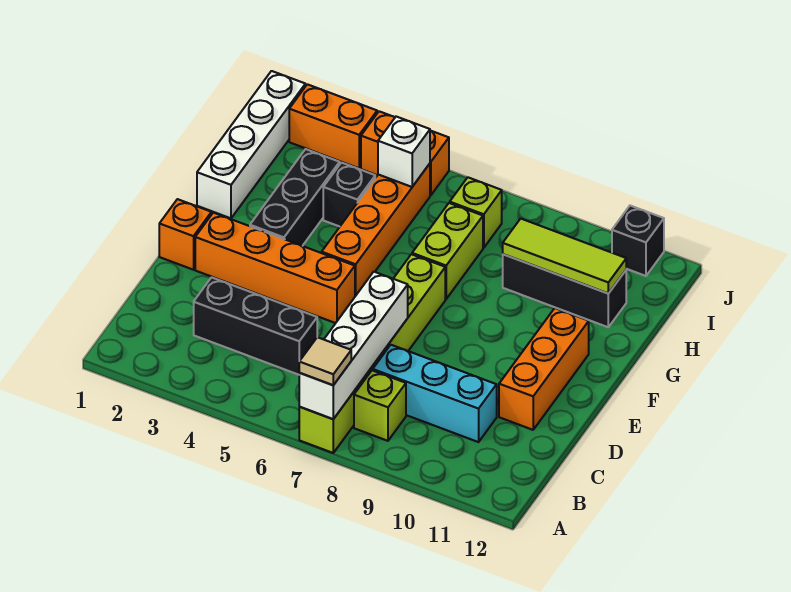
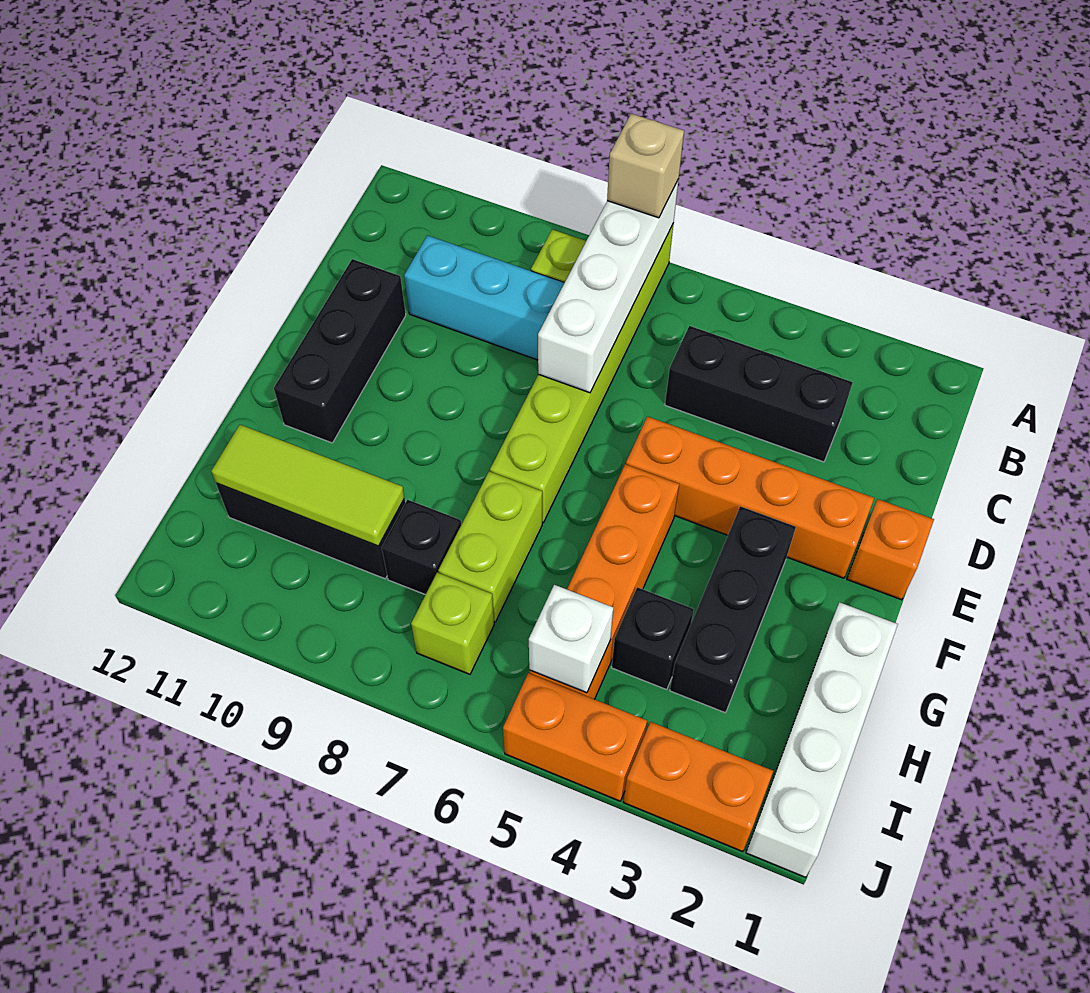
tan tile A7 level 3 -> tan brick A7 level 3
orange brick D11:F11 level 1 -> black brick D11:F11 level 1
black brick J11 level 1 -> black brick H8 level 1

